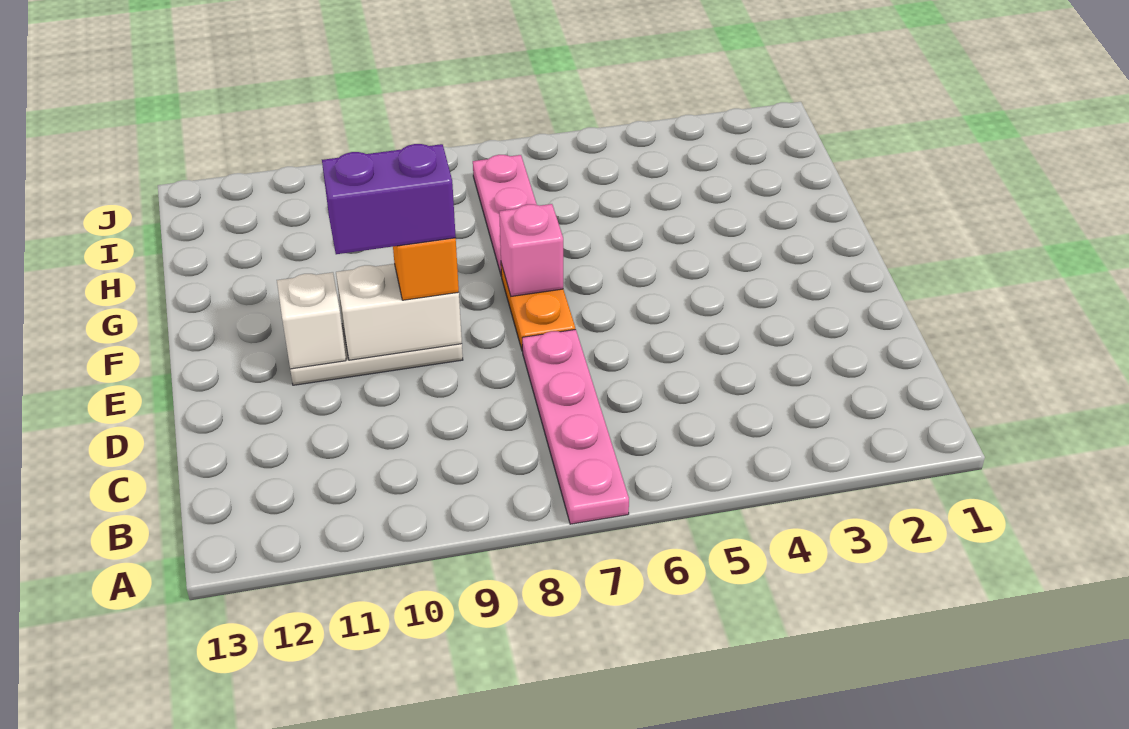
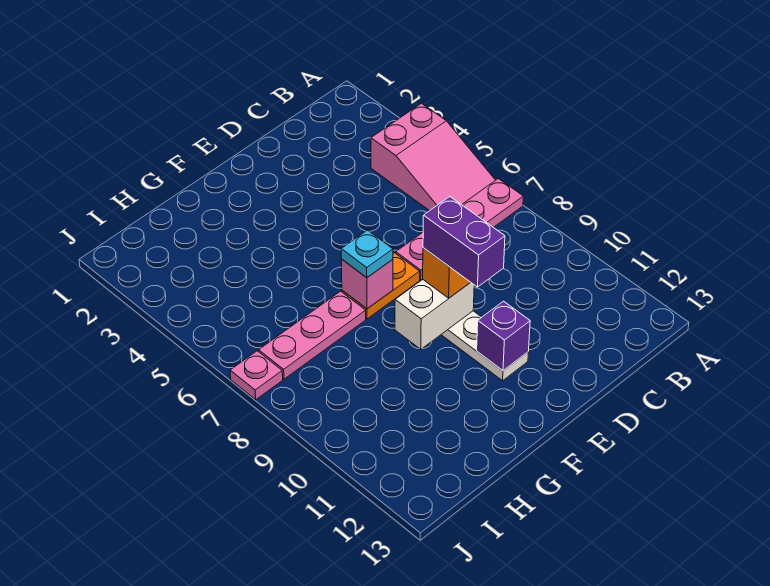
none -> pink slope A4:B6 level 1 top 4
white brick E9:E10 level 2 -> white brick E9:F9 level 2
white brick E11 level 2 -> purple brick E11 level 2
none -> cyan plate F7 level 3
none -> pink plate J7 level 1

